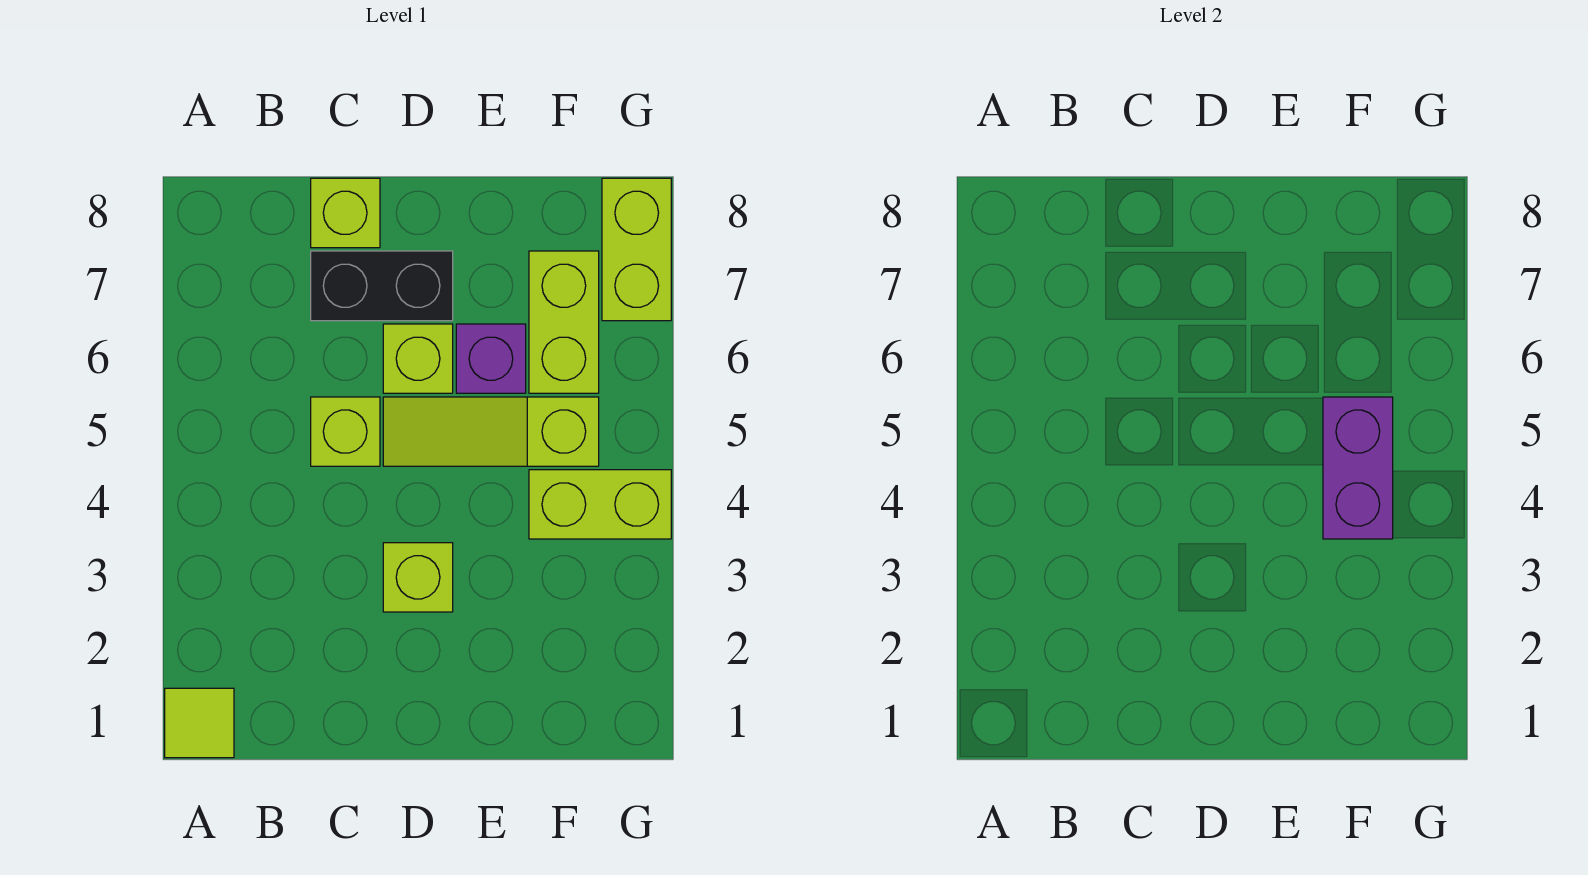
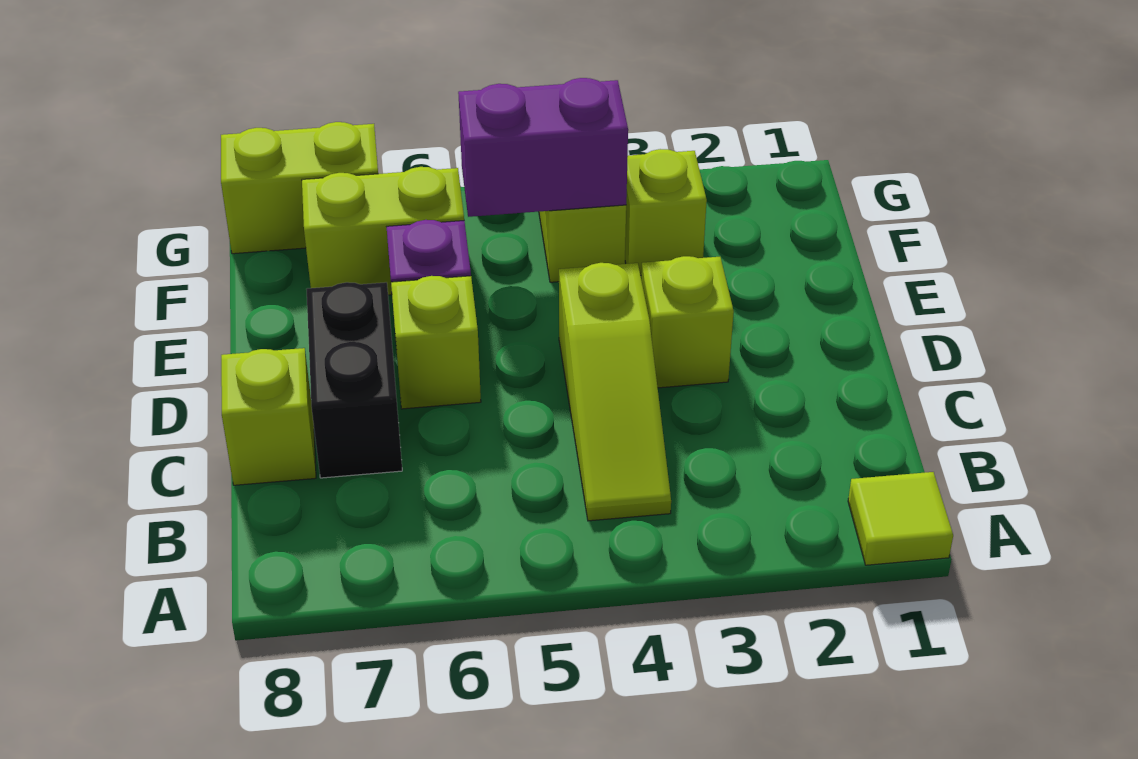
lime brick C5 level 1 -> lime brick F3 level 1
lime slope D5:F5 level 1 top F -> lime slope B4:D4 level 1 top D

